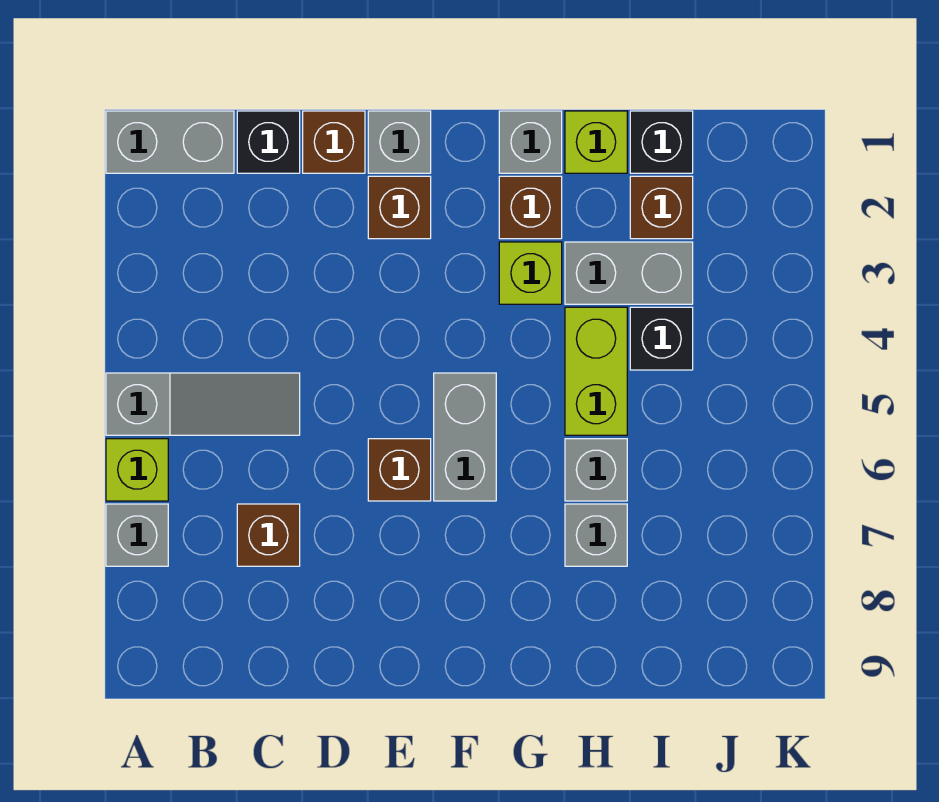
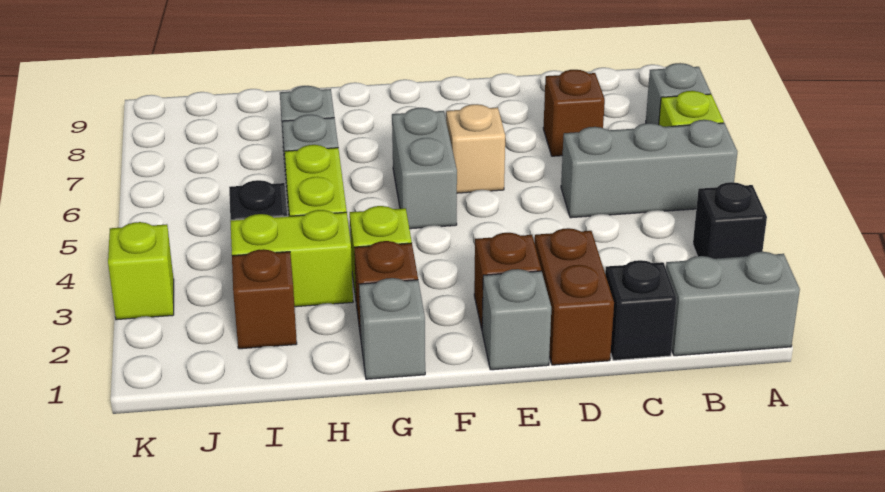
grey slope A5:C5 level 1 top A -> grey brick A5:C5 level 1
brown brick D1 level 1 -> brown brick D1:D2 level 1
brown brick E6 level 1 -> tan brick E6 level 1
lime brick H1 level 1 -> lime brick K3 level 1
grey brick H3:I3 level 1 -> lime brick H3:I3 level 1
black brick I1 level 1 -> black brick A3 level 1

